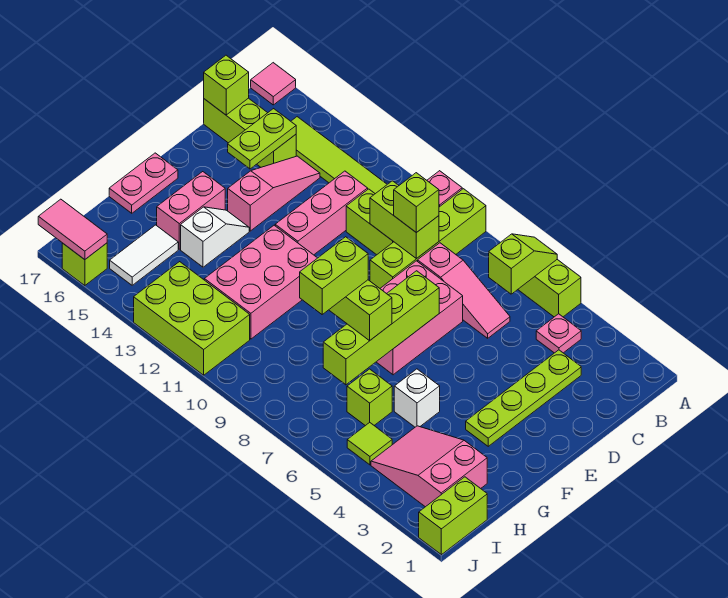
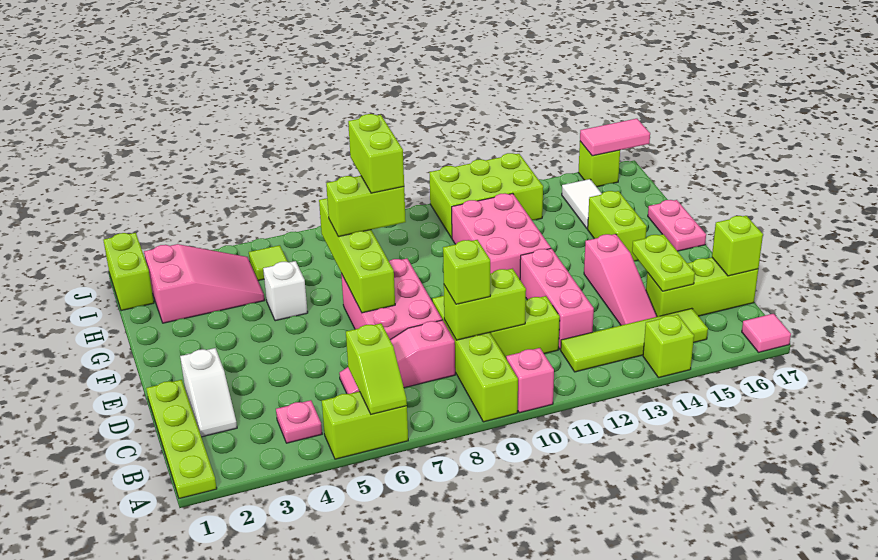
lime plate C3:F3 level 1 -> lime plate A1:D1 level 1
white slope F14:G14 level 1 top G -> white slope C2:D2 level 1 top D
pink brick F15:G15 level 1 -> lime brick F15:G15 level 1
lime brick H6 level 1 -> lime brick A14 level 1

